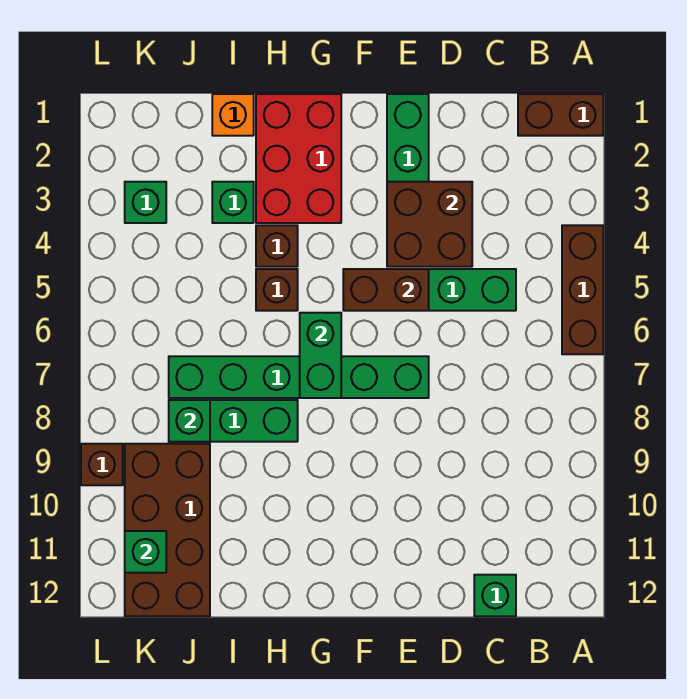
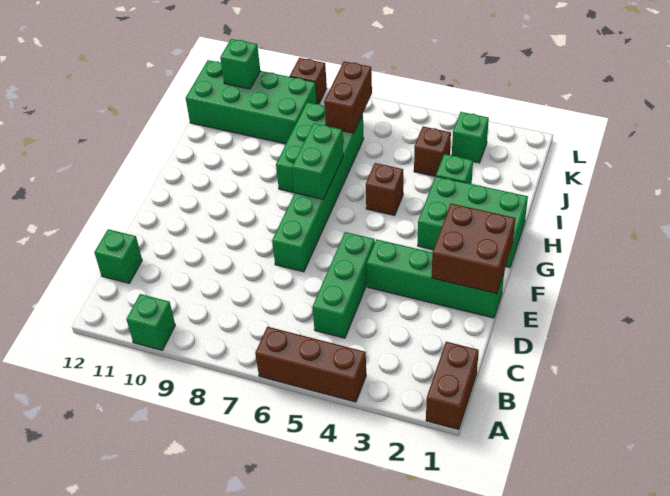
brown brick D3:E4 level 2 -> brown brick E1:F2 level 2
brown brick E5:F5 level 2 -> brown brick J7:K7 level 2
red brick G1:H3 level 1 -> green brick G1:H3 level 1
green brick G6:G7 level 2 -> green brick G7:H7 level 2
brown brick H4 level 1 -> brown brick J4 level 1
orange brick I1 level 1 -> none
green brick J8 level 2 -> green brick A10 level 1
brown brick J9:K12 level 1 -> green brick J9:K12 level 1

